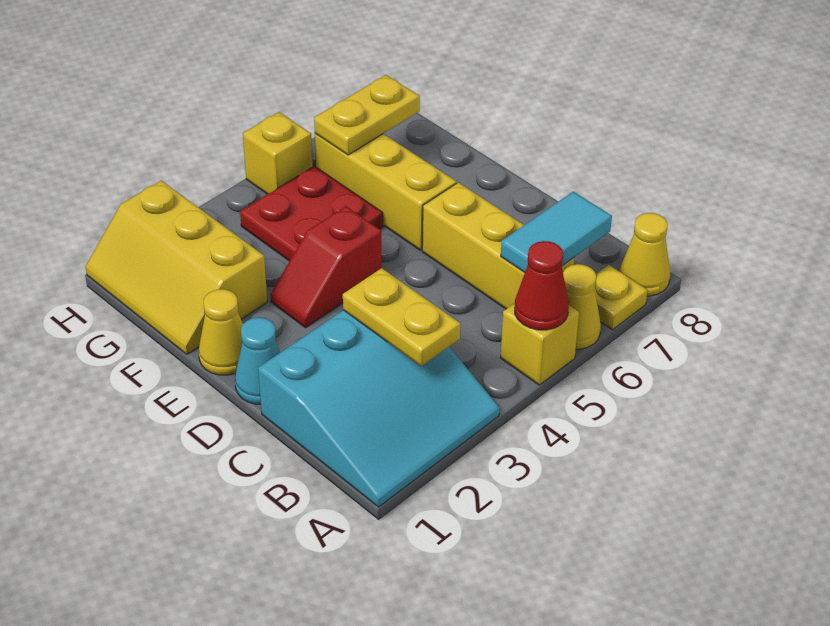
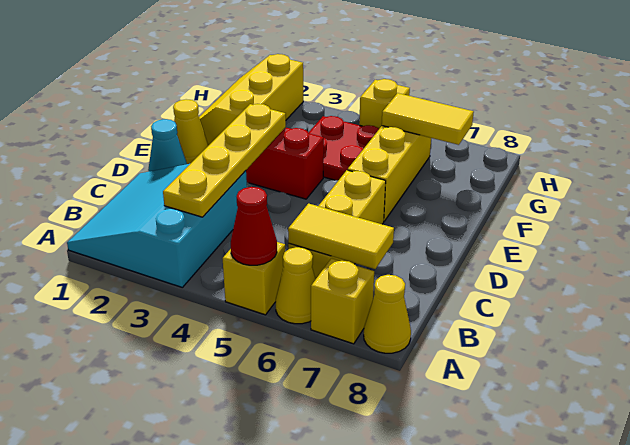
cyan slope A1:C3 level 1 top C -> cyan slope A1:C3 level 1 top 3
yellow plate A7 level 1 -> yellow brick A7 level 1
yellow plate B3:C3 level 2 -> yellow plate B3:E3 level 2
cyan tile B6:B7 level 2 -> yellow tile B6:B7 level 2
yellow plate G6:G7 level 2 -> yellow tile G6:G7 level 2

